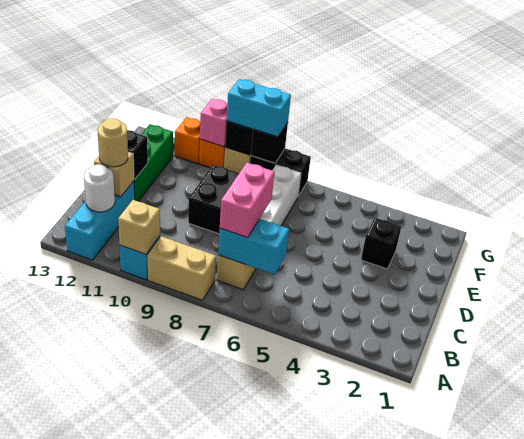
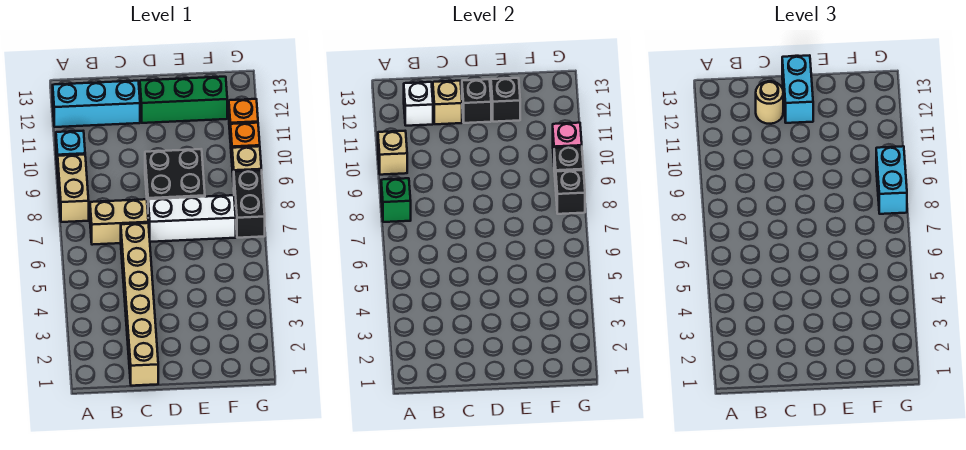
none -> green brick A8 level 2
cyan brick B6:B7 level 2 -> cyan brick D12:D13 level 3
pink brick B7:C7 level 3 -> none
white round brick B12 level 2 -> white brick B12 level 2
none -> tan brick C1:C6 level 1
black brick E3 level 1 -> black brick E12 level 2

